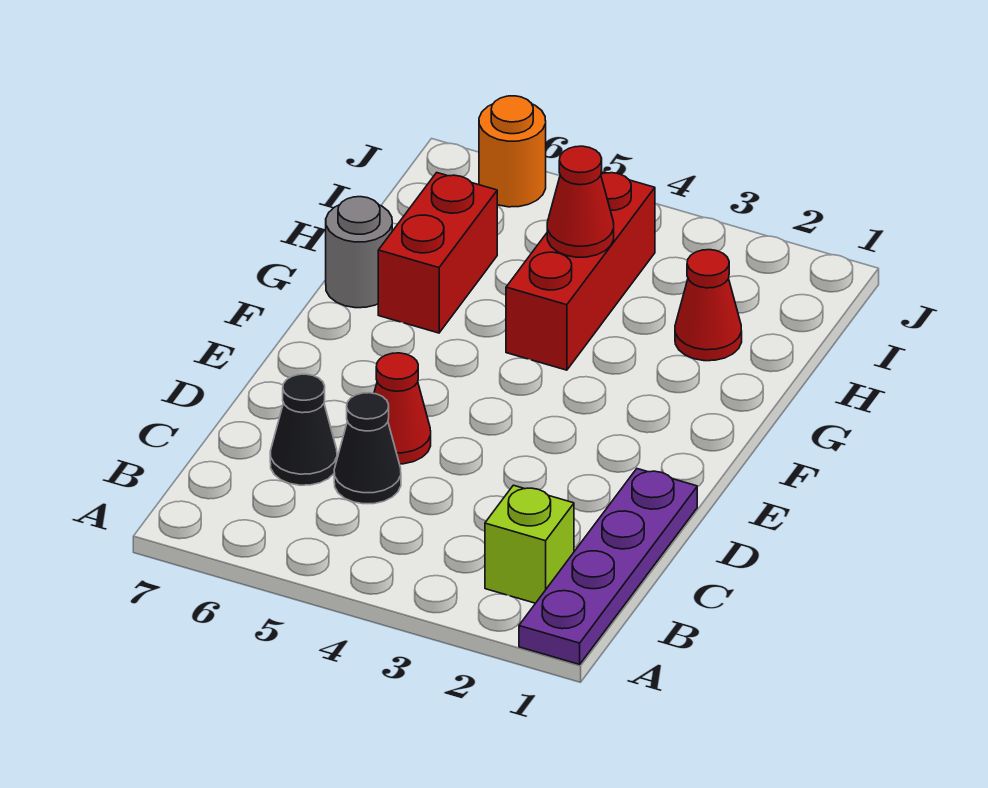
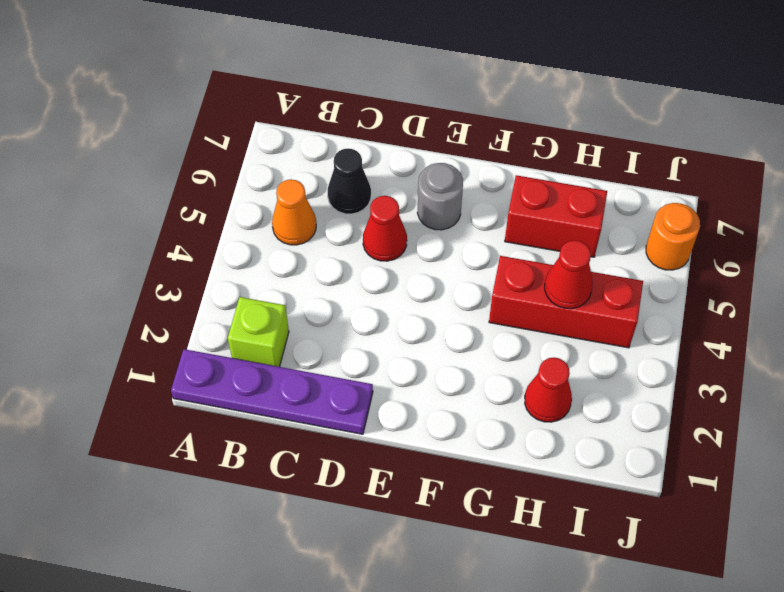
none -> orange cone B5 level 1
black cone C5 level 1 -> none
grey round brick G7 level 1 -> grey round brick E6 level 1

